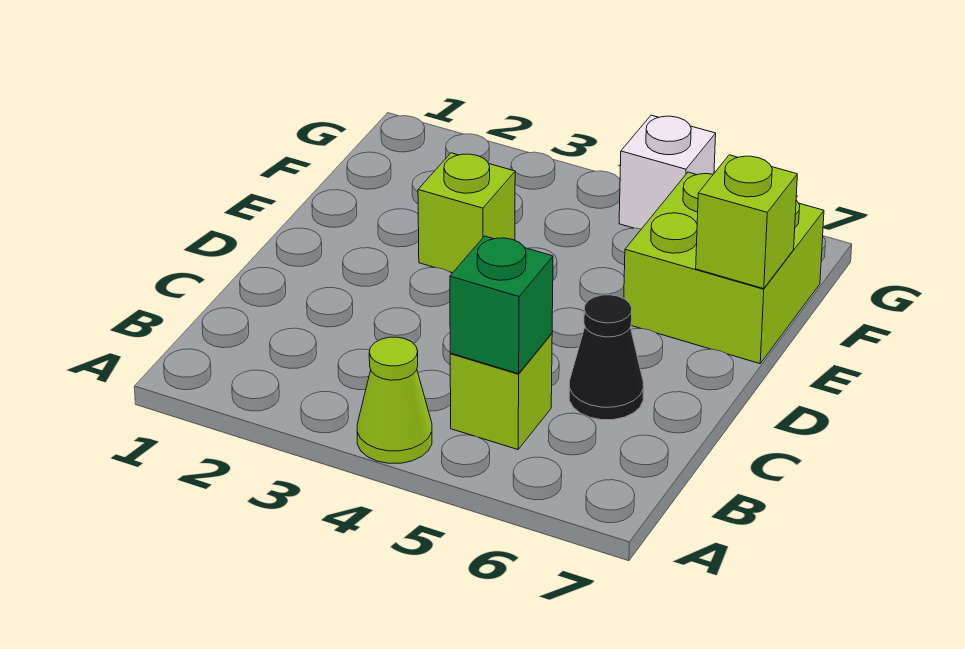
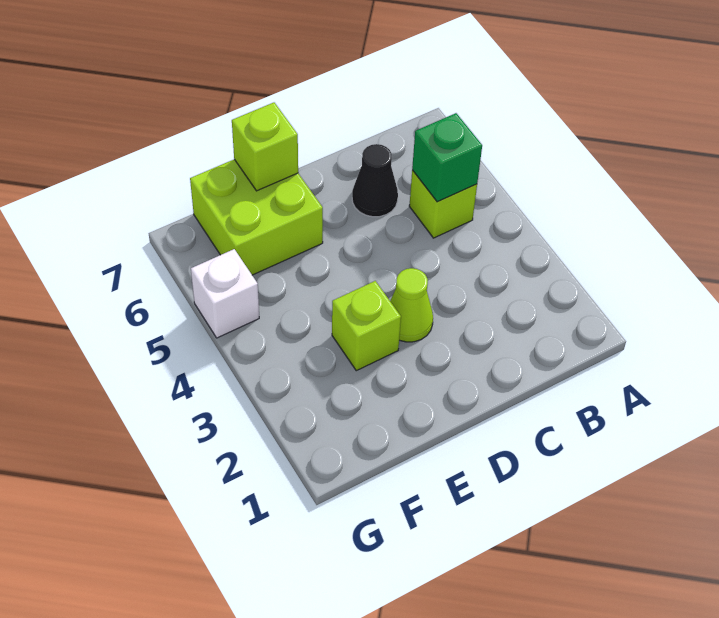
lime cone A4 level 1 -> lime cone D3 level 1

